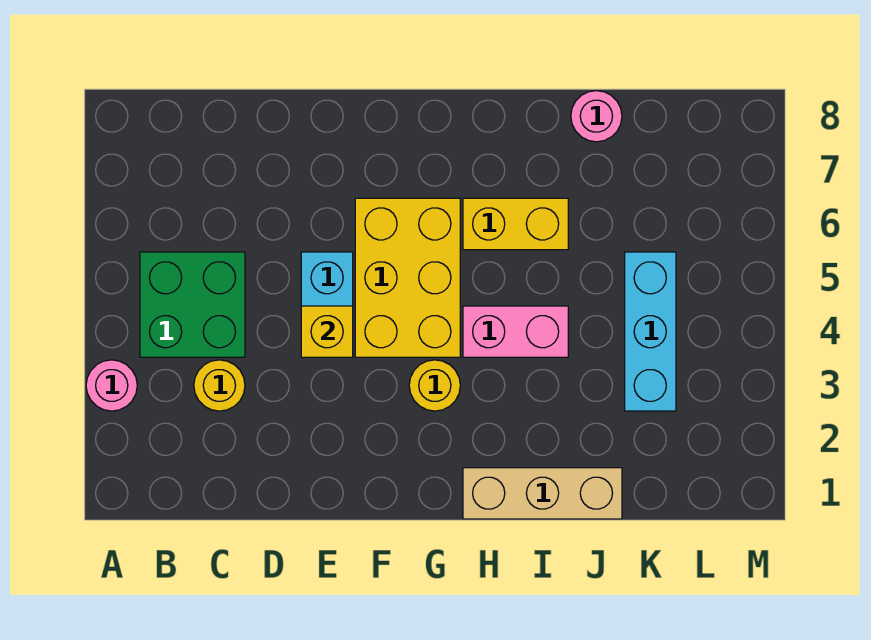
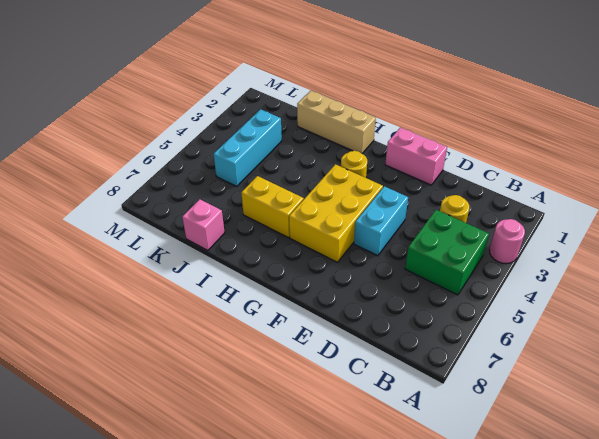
yellow brick E4 level 2 -> none
pink brick H4:I4 level 1 -> pink brick E1:F1 level 1
pink round brick J8 level 1 -> pink brick J8 level 1

